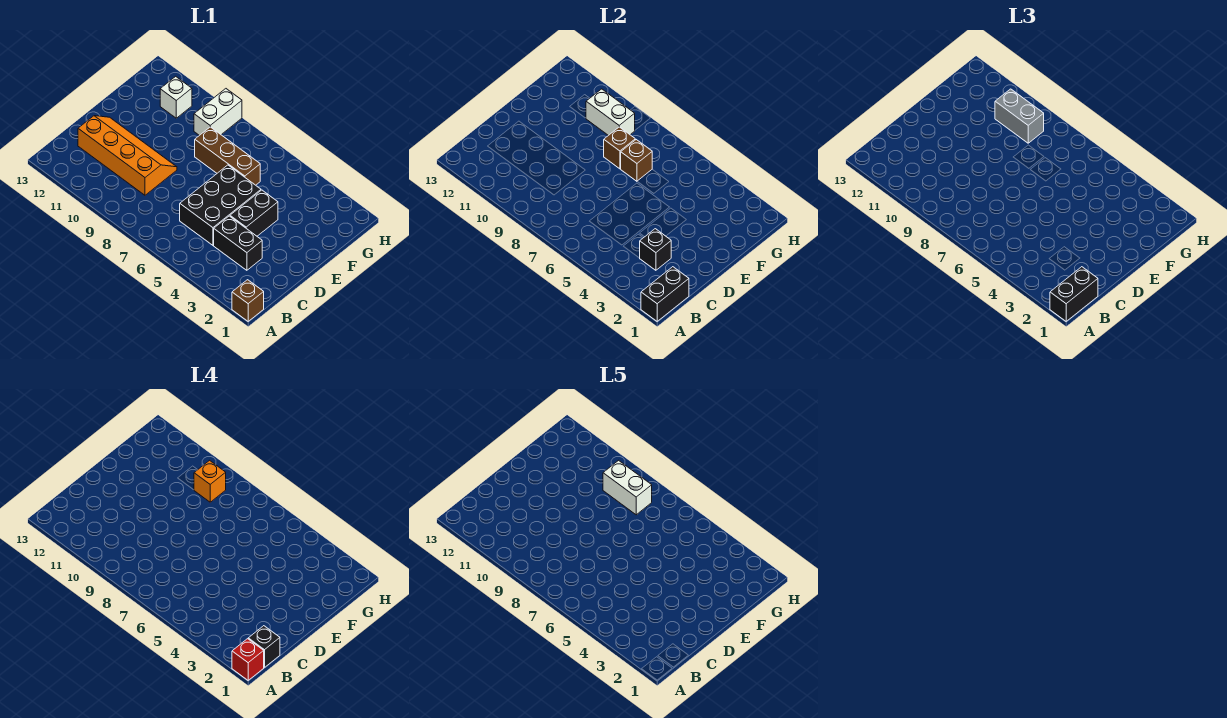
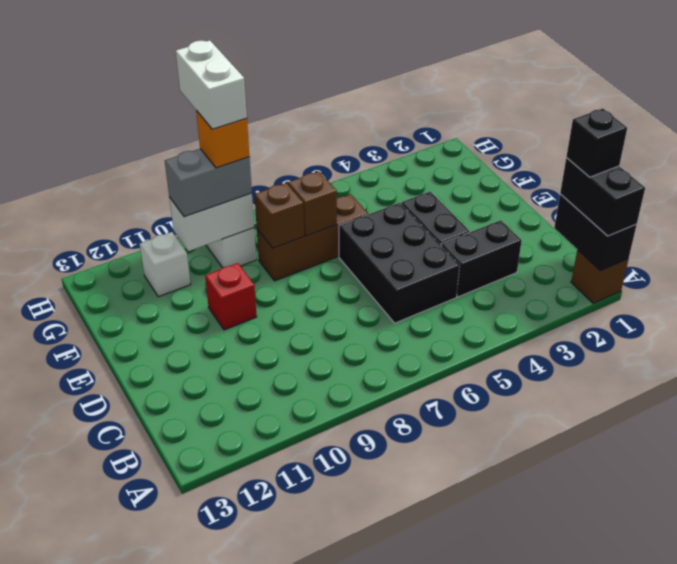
red brick A1 level 4 -> red brick E10 level 1
black brick C3 level 2 -> none
orange slope C9:D12 level 1 top C -> none
white brick G8:G9 level 5 -> white brick G9:H9 level 5

